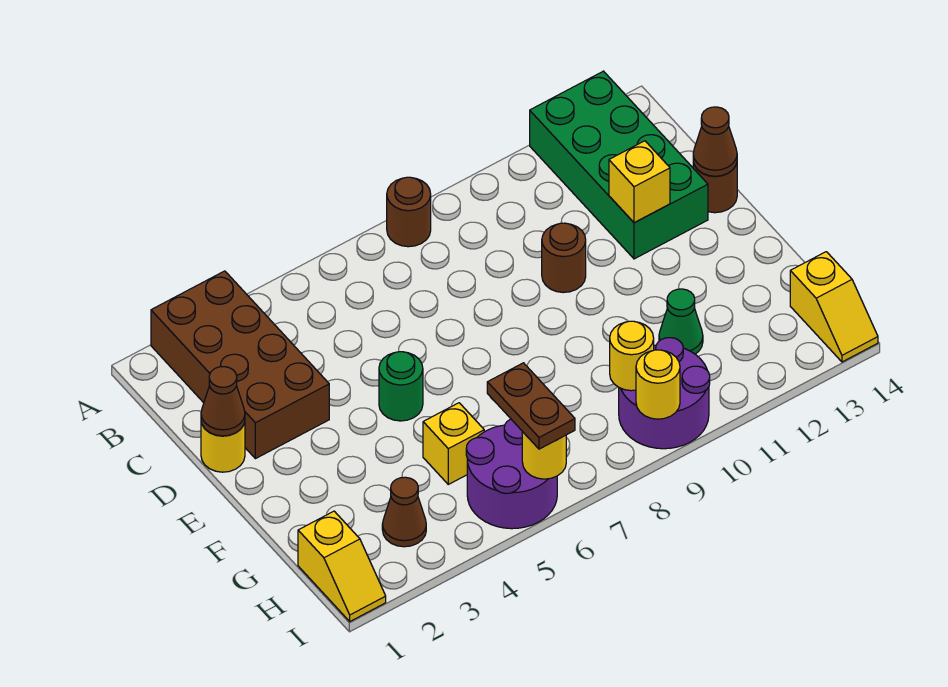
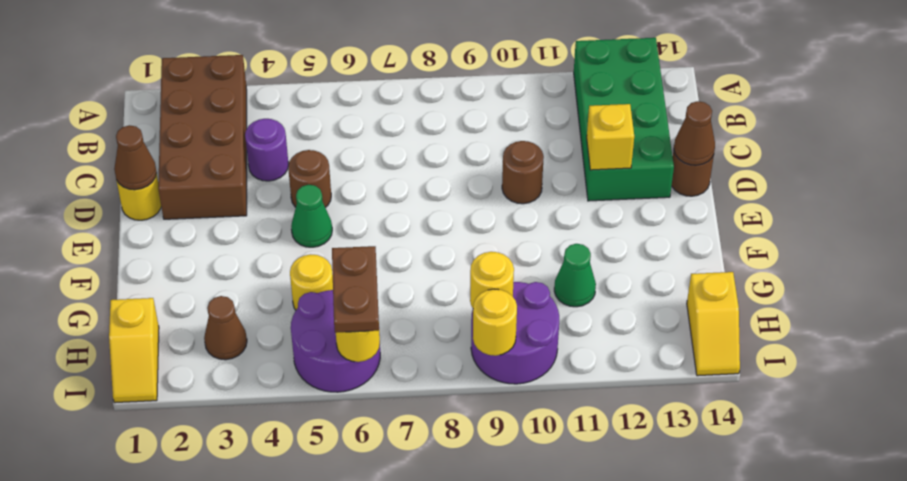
brown round brick A8 level 1 -> brown round brick D5 level 1
none -> purple round brick C4 level 1
green round brick E5 level 1 -> green cone E5 level 1
yellow brick G5 level 1 -> yellow round brick G5 level 1

